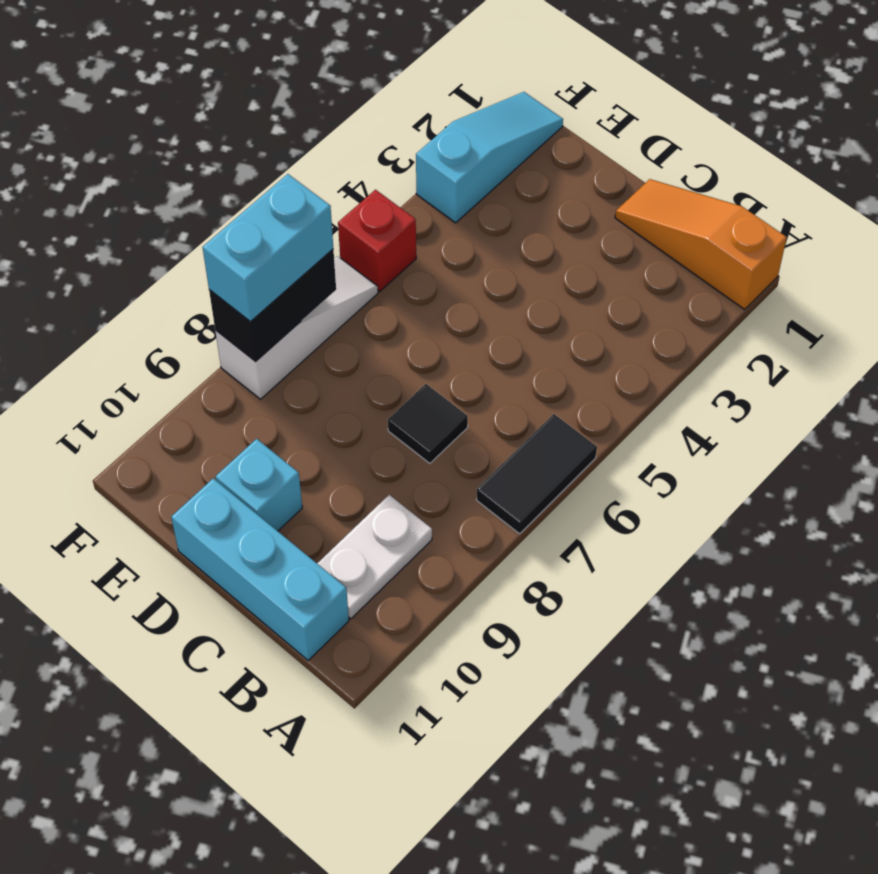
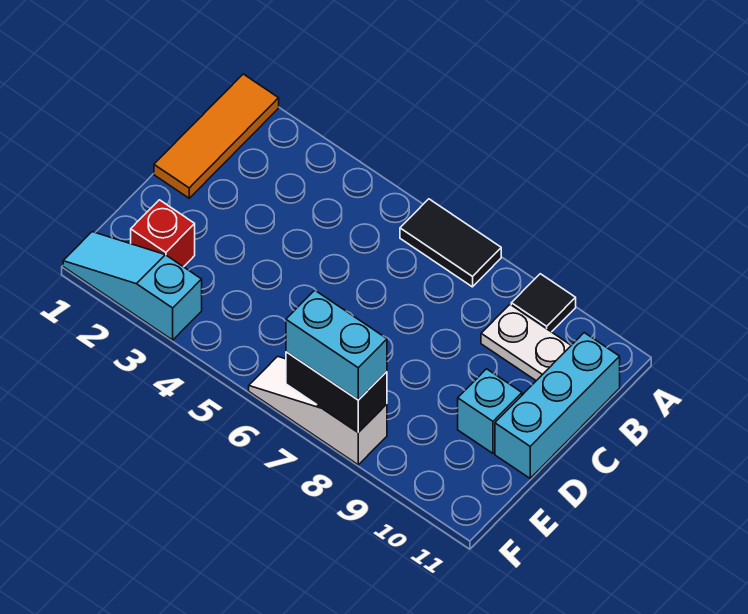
orange slope A1:C1 level 1 top A -> orange tile A1:C1 level 1
black tile C7 level 1 -> black tile A9 level 1
red brick F5 level 1 -> red brick E2 level 1

